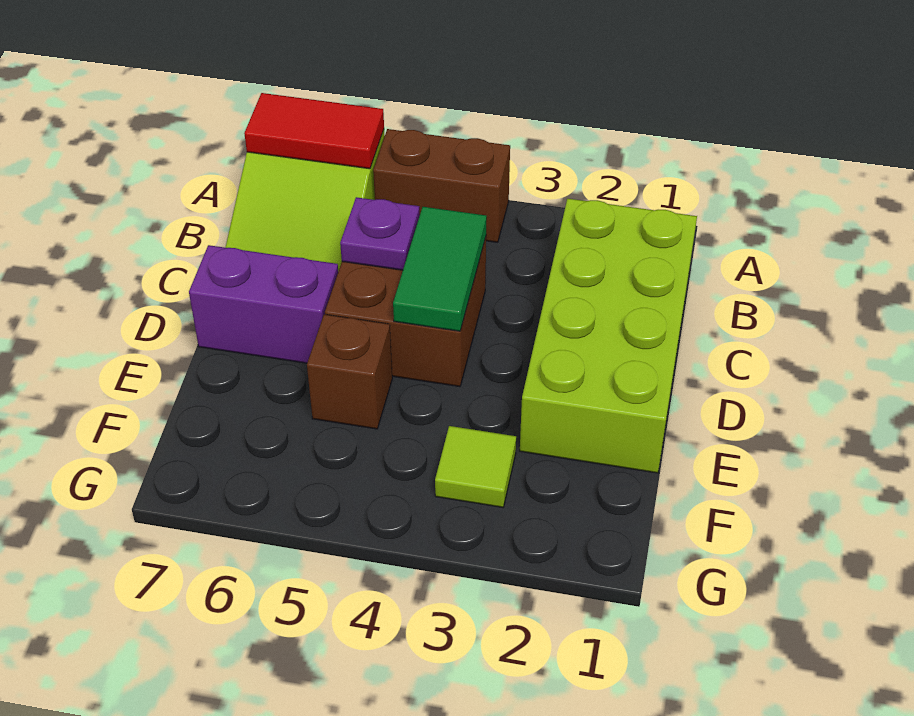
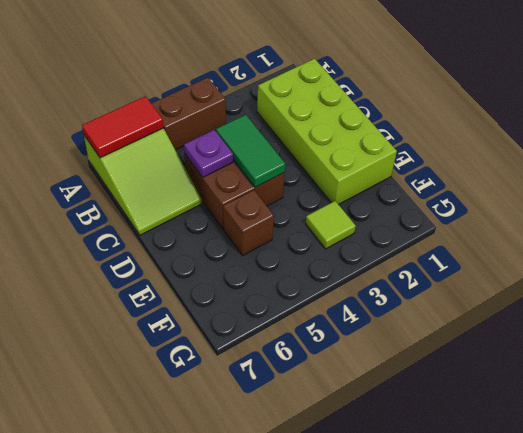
purple brick D6:D7 level 1 -> none

